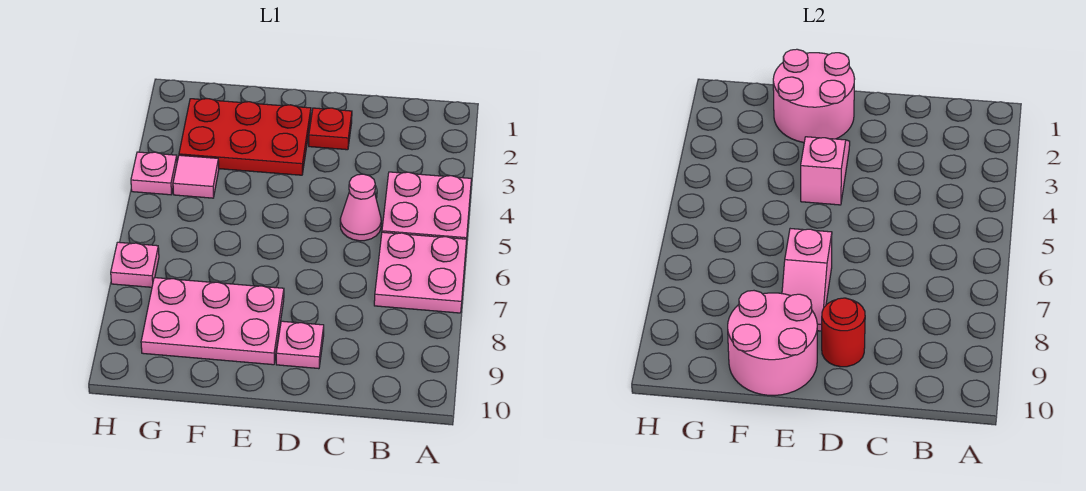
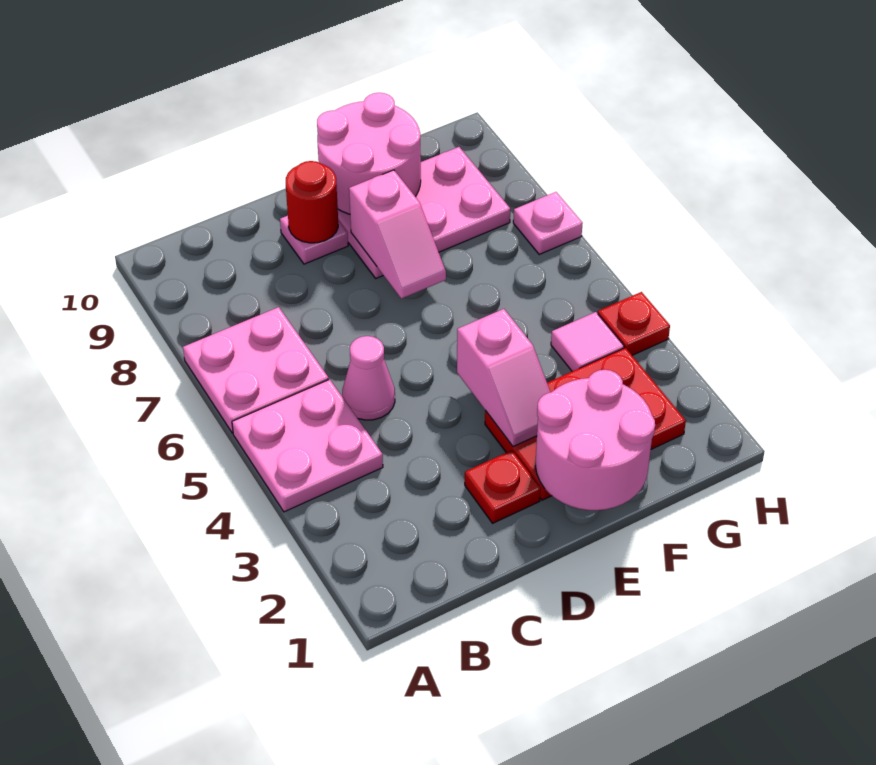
pink slope E7:E8 level 2 top 7 -> pink slope E7:E8 level 2 top 8
pink plate H4 level 1 -> red plate H4 level 1

